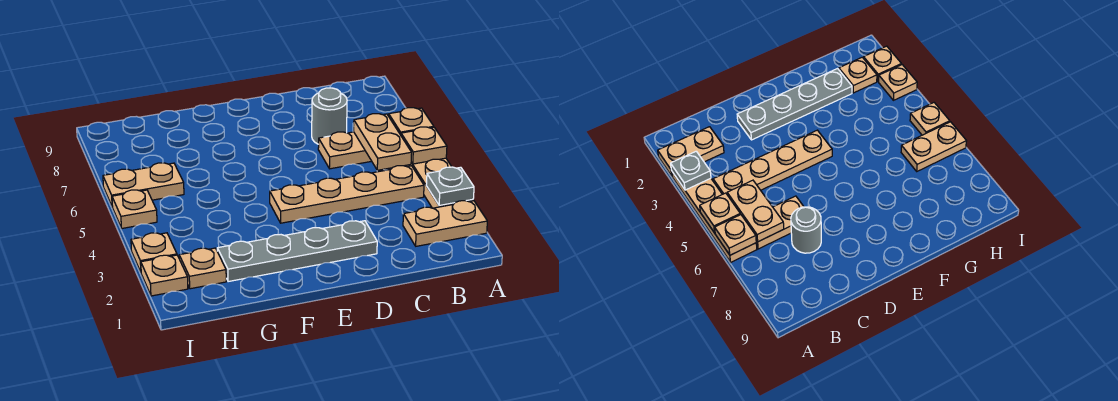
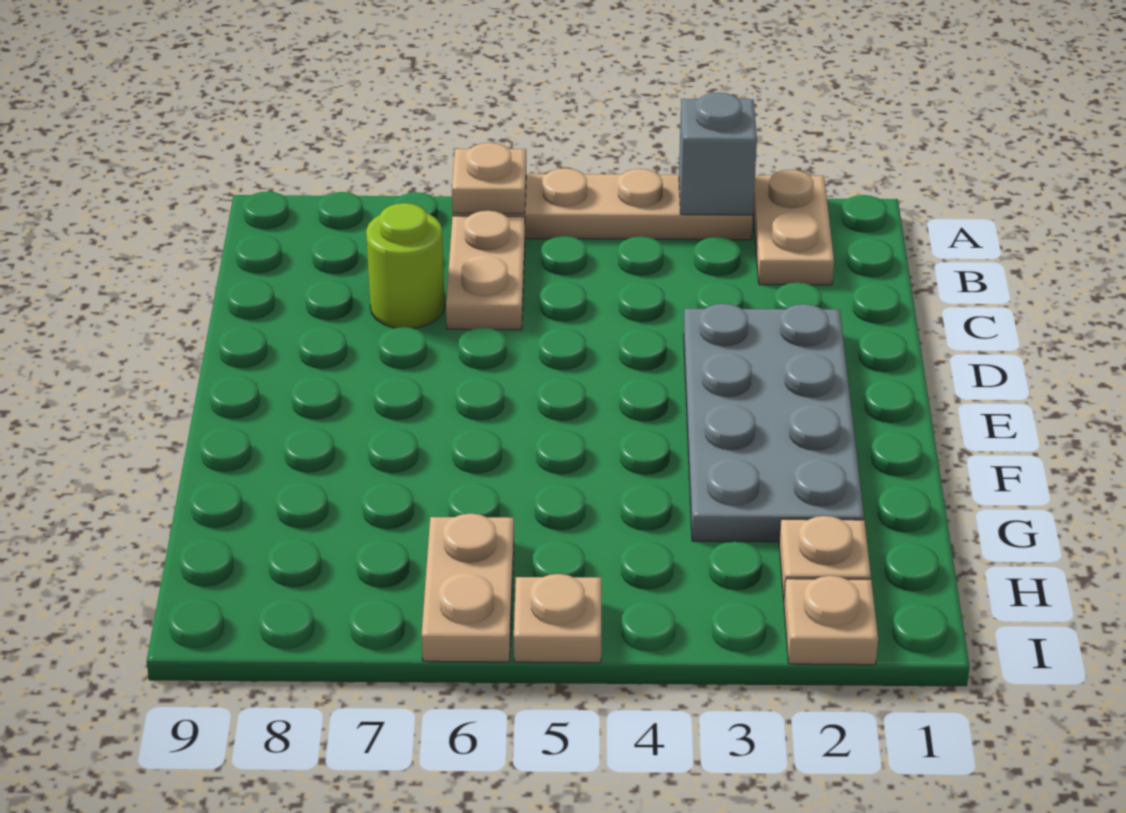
grey plate A3 level 2 -> grey brick A3 level 2
tan plate A5 level 2 -> none
tan plate B4:E4 level 1 -> none
tan plate B5:B6 level 2 -> none
grey round brick C7 level 1 -> lime round brick C7 level 1
grey plate D2:G2 level 1 -> grey plate D2:G3 level 1
tan plate I3 level 1 -> none

